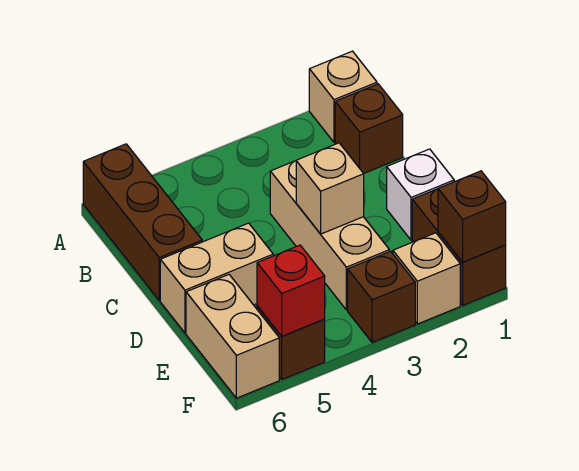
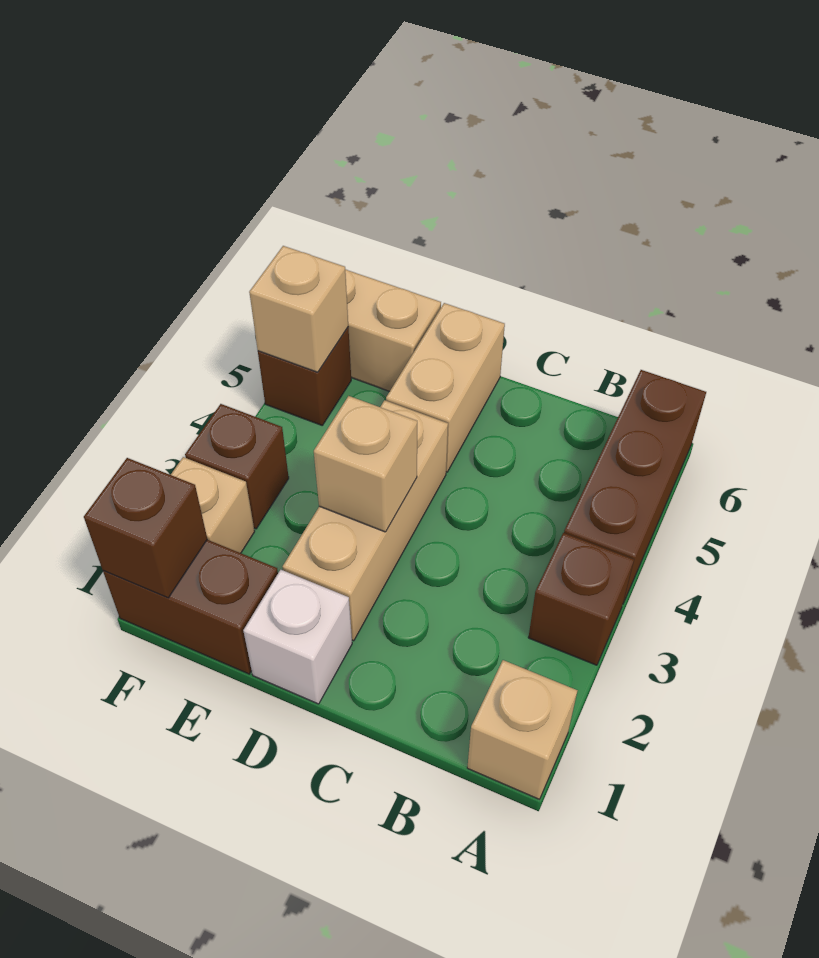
brown brick A6:C6 level 1 -> brown brick A4:A6 level 1
brown brick B1 level 1 -> brown brick A3 level 1
tan brick C3:E3 level 1 -> tan brick D2:D4 level 1
red brick F5 level 2 -> tan brick F5 level 2

